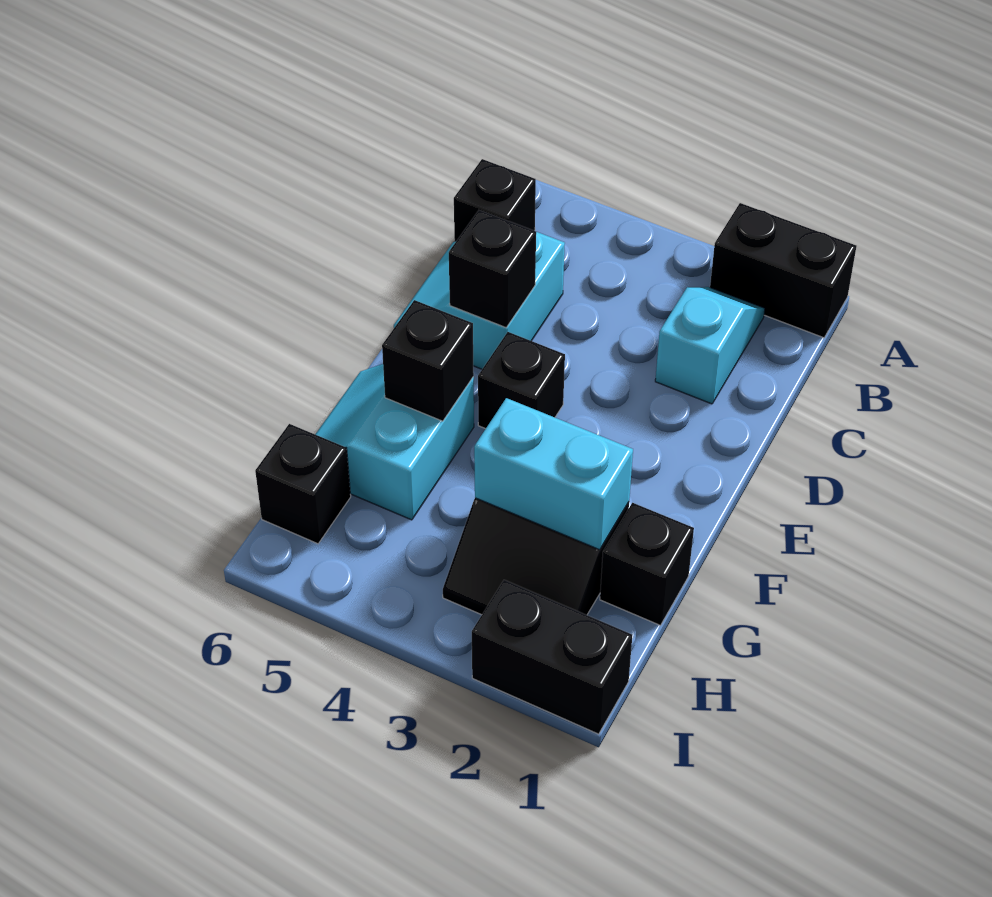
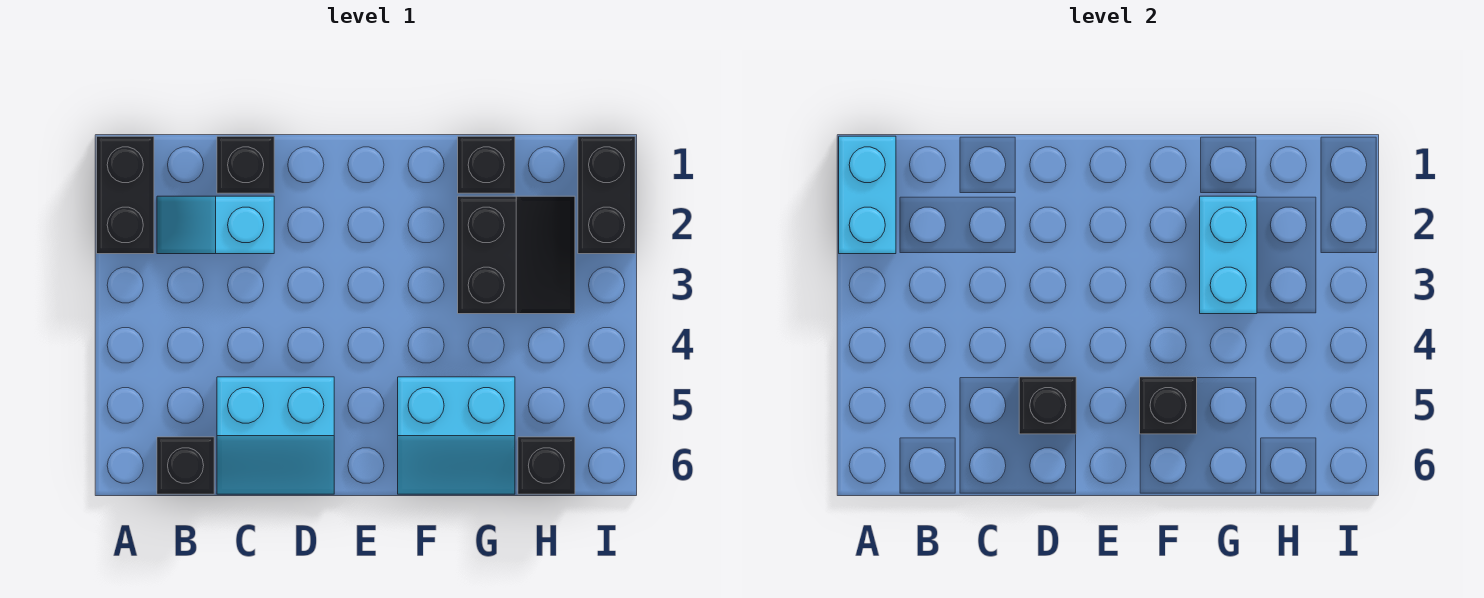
none -> cyan brick A1:A2 level 2
black brick E4 level 1 -> black brick C1 level 1

